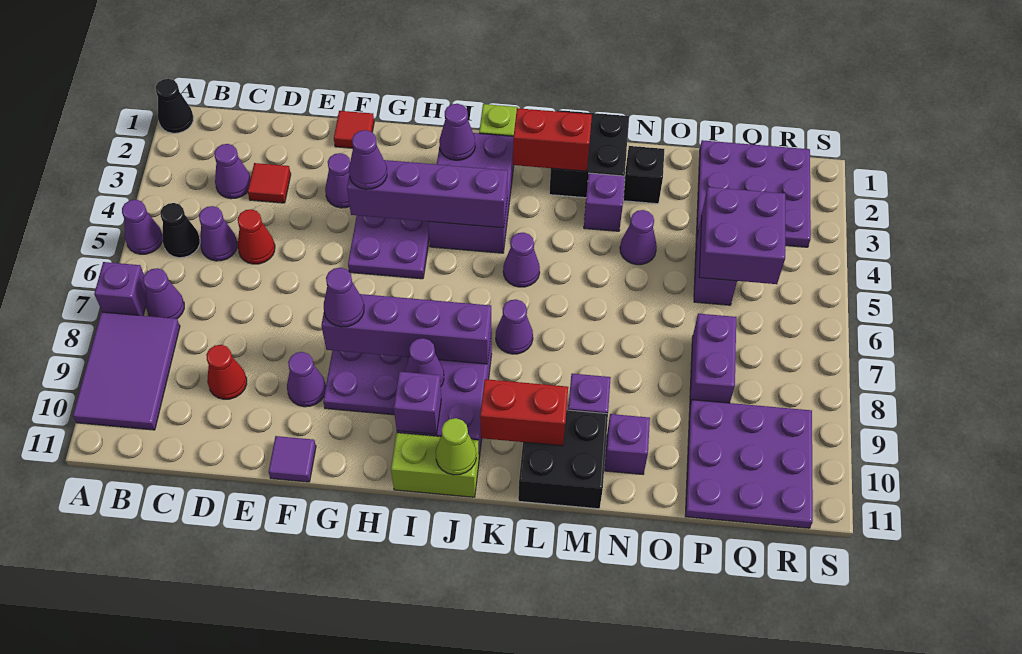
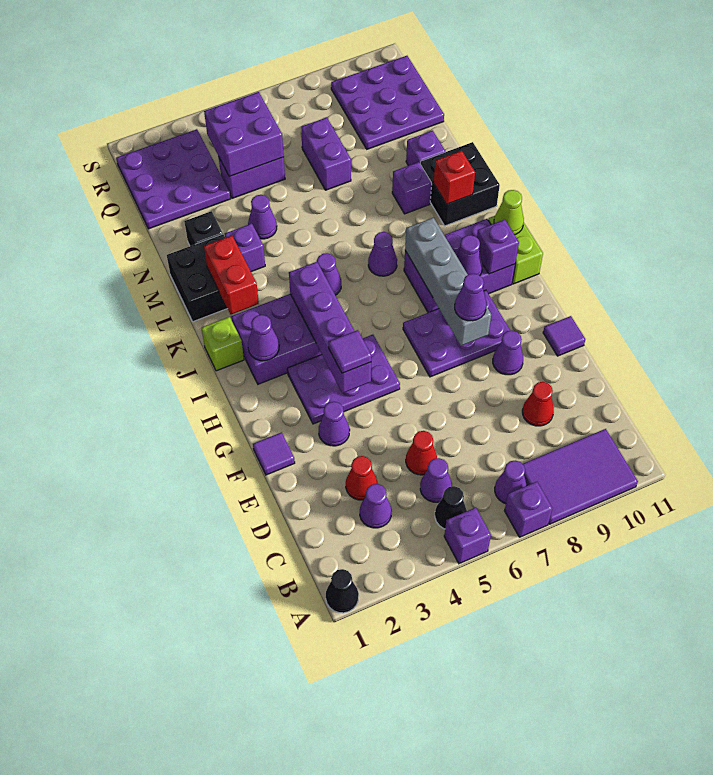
purple cone A5 level 1 -> purple brick A5 level 1
red tile D3 level 1 -> red cone D3 level 1
red tile F1 level 1 -> purple tile F1 level 1
purple cone G4 level 3 -> purple tile G4 level 3
purple brick G8:J8 level 2 -> grey brick G8:J8 level 2
red brick K10:L10 level 2 -> red brick L10 level 2
purple brick P7:P8 level 1 -> purple brick O7:P7 level 1

